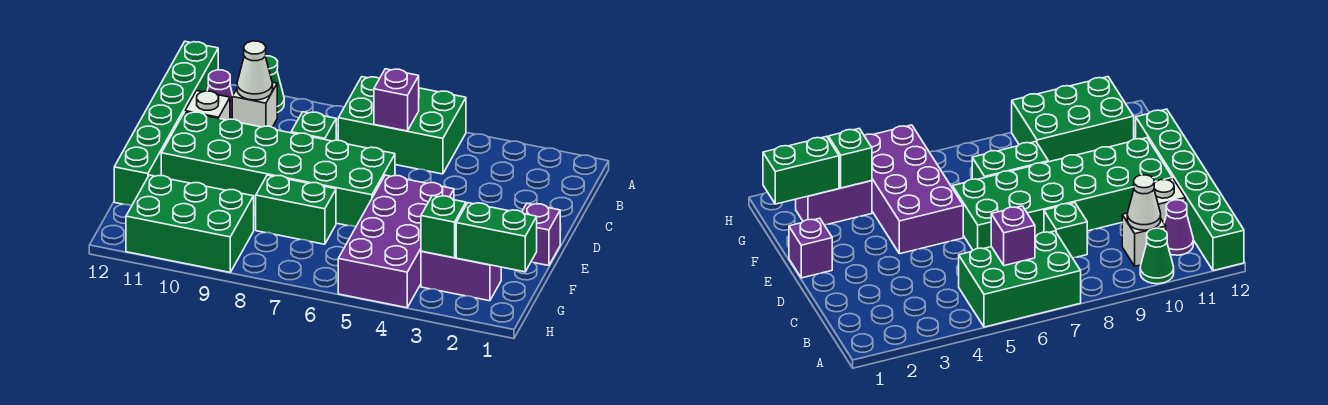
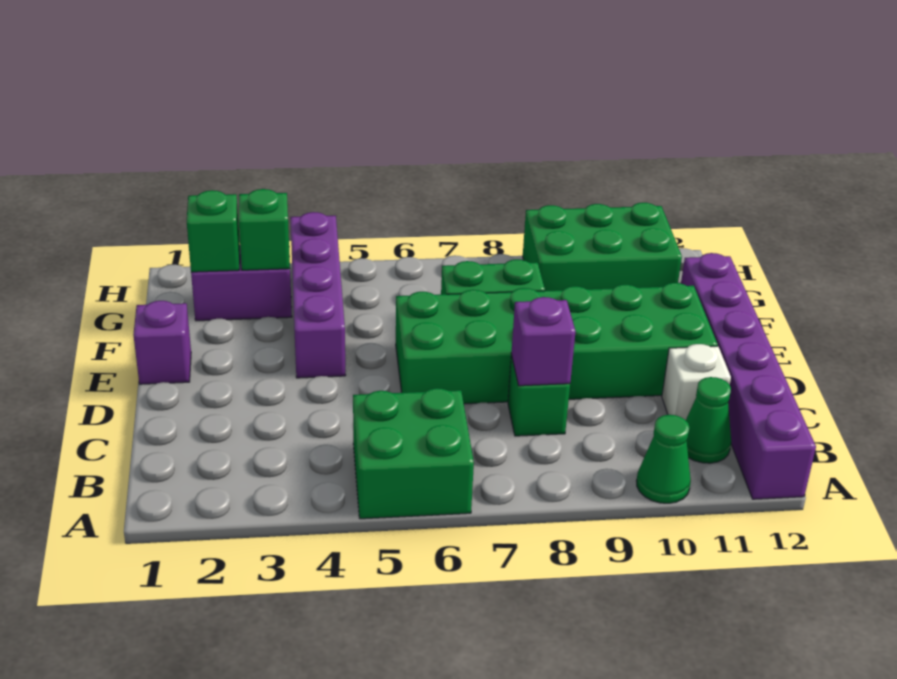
green brick A5:B7 level 1 -> green brick A5:B6 level 1
green brick A12:F12 level 1 -> purple brick A12:F12 level 1
purple brick B6 level 2 -> purple brick C8 level 2
white brick B10 level 1 -> none
white cone B10 level 2 -> none
purple cone B11 level 1 -> green cone B11 level 1
purple brick E4:H5 level 1 -> purple brick E4:H4 level 1
green brick G1:G2 level 2 -> green brick G2 level 2

